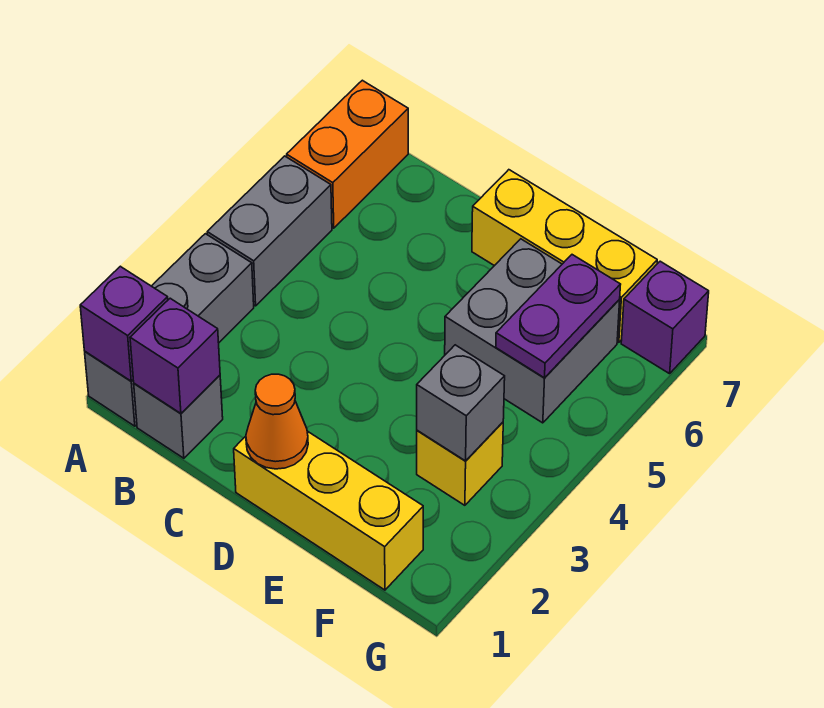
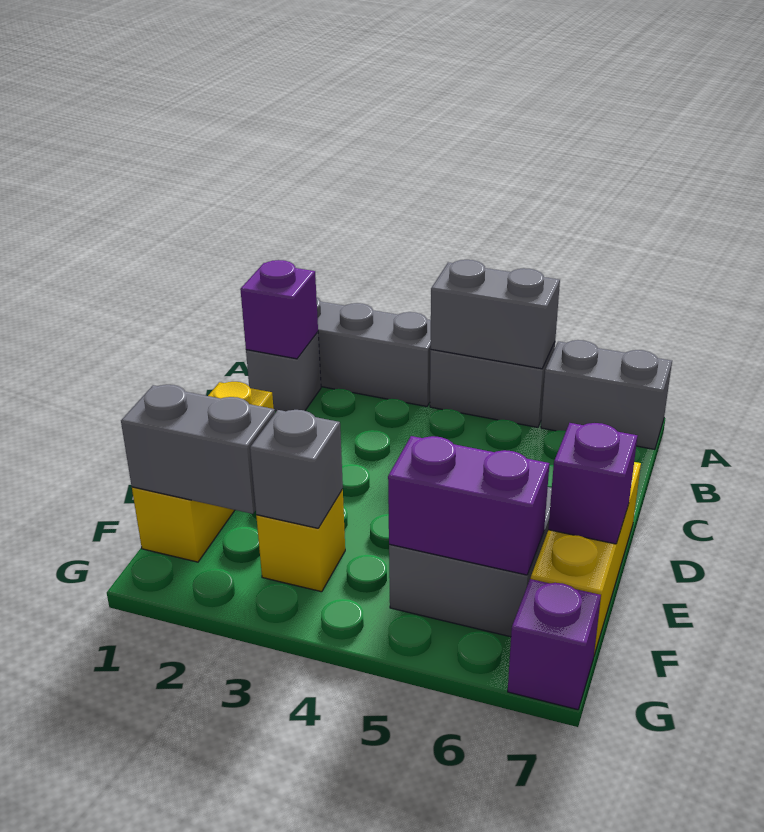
purple brick A1 level 2 -> purple brick E7 level 2
none -> grey brick A4:A5 level 2
orange brick A6:A7 level 1 -> grey brick A6:A7 level 1
orange cone D1 level 2 -> none
none -> grey brick F1:F2 level 2
purple plate F5:F6 level 2 -> purple brick F5:F6 level 2

